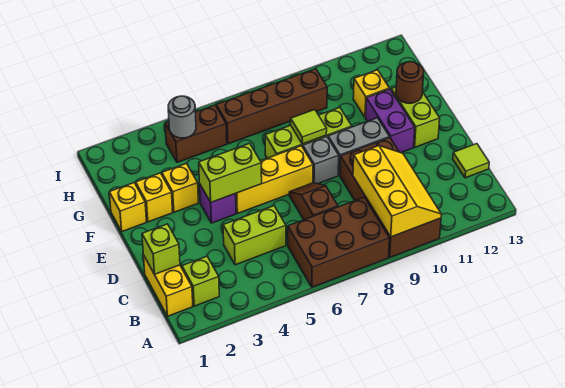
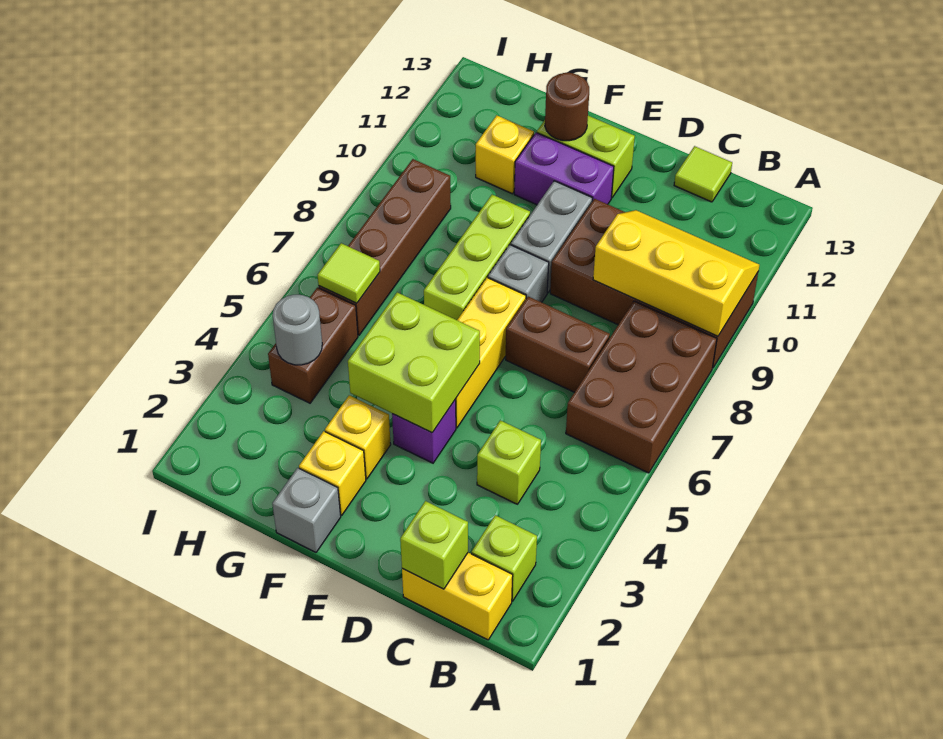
lime brick C4:C5 level 1 -> lime brick C4 level 1
brown slope C7:D7 level 1 top C -> brown brick C7:D7 level 1
lime brick E4:E5 level 2 -> lime brick E4:F5 level 2
yellow brick F1 level 1 -> grey brick F1 level 1
lime tile F8 level 2 -> lime tile H6 level 2

